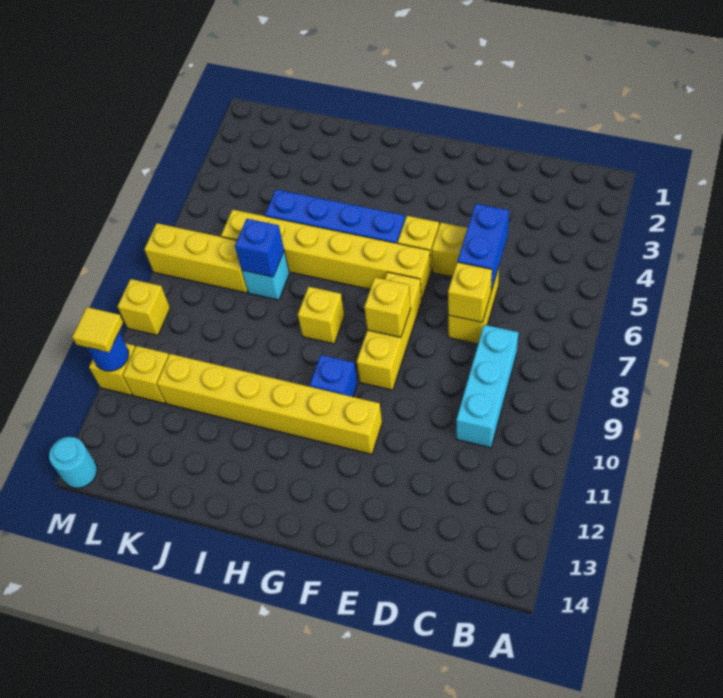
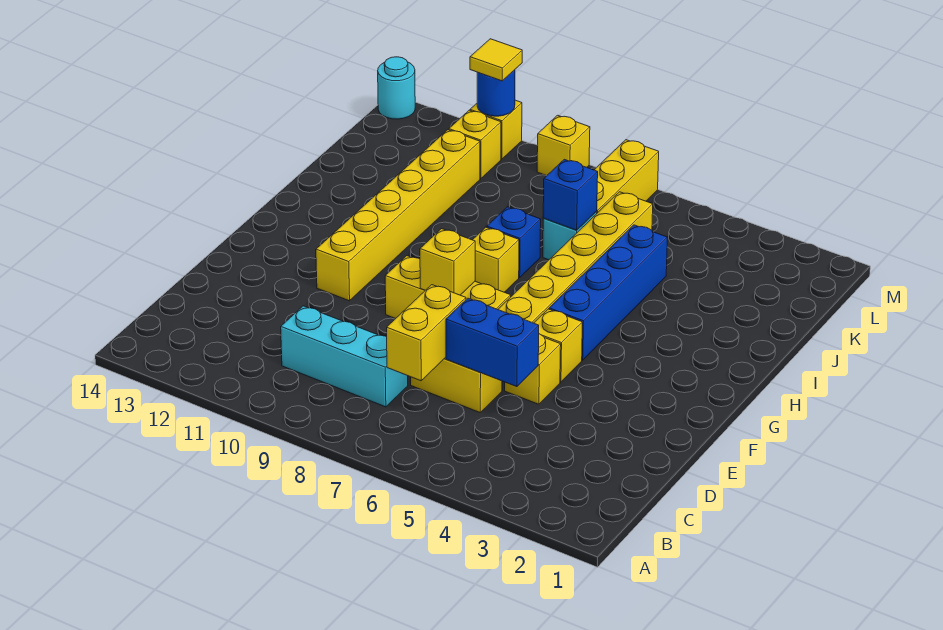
yellow brick D7 level 2 -> yellow brick C7:D7 level 2
blue brick G10 level 1 -> blue brick I8 level 1

